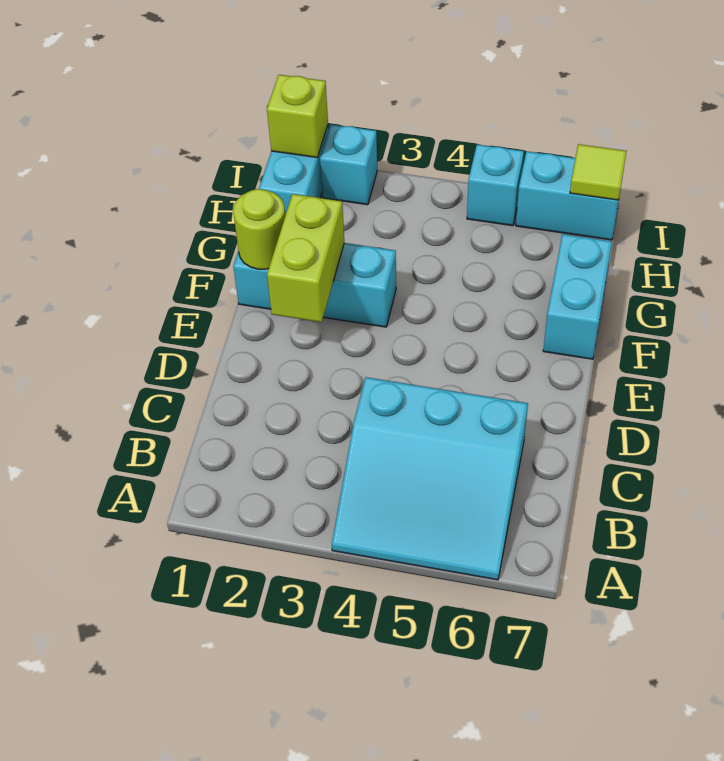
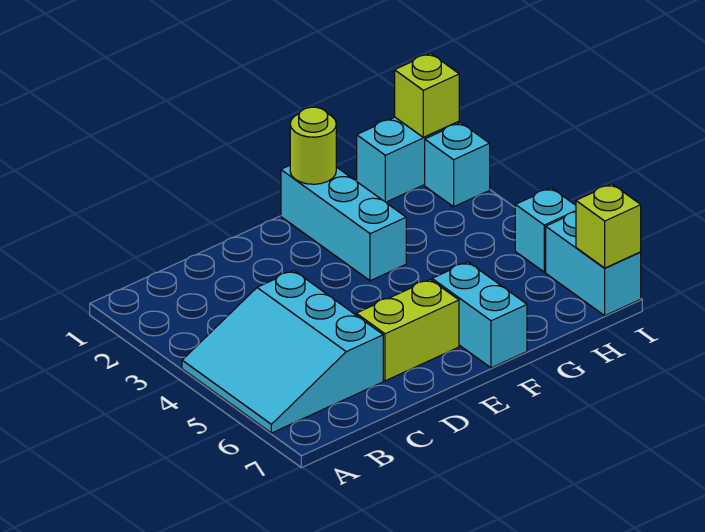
lime brick E2:F2 level 2 -> lime brick D6:E6 level 1
cyan brick F7:G7 level 1 -> cyan brick F6:F7 level 1
lime tile I7 level 2 -> lime brick I7 level 2

